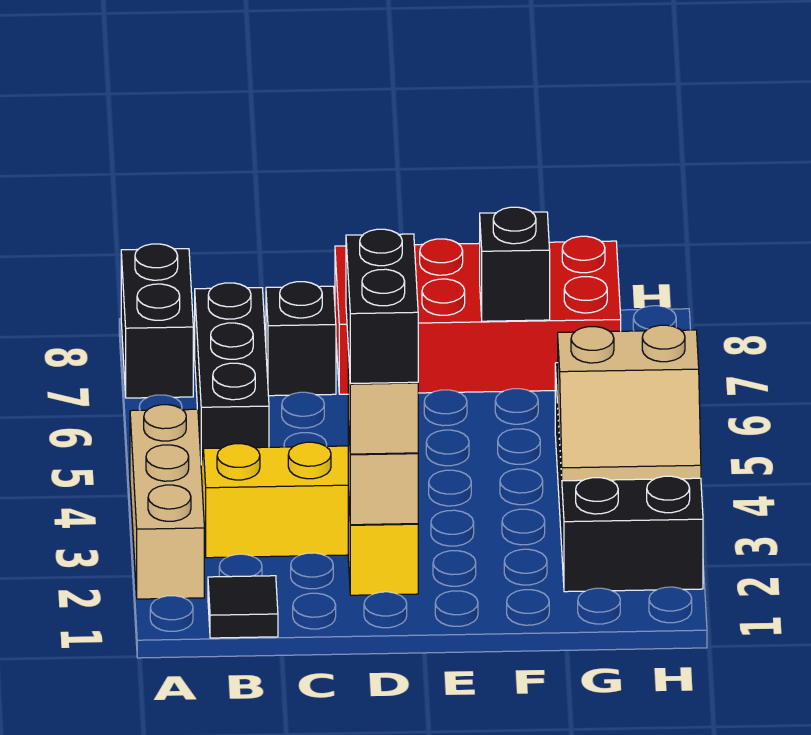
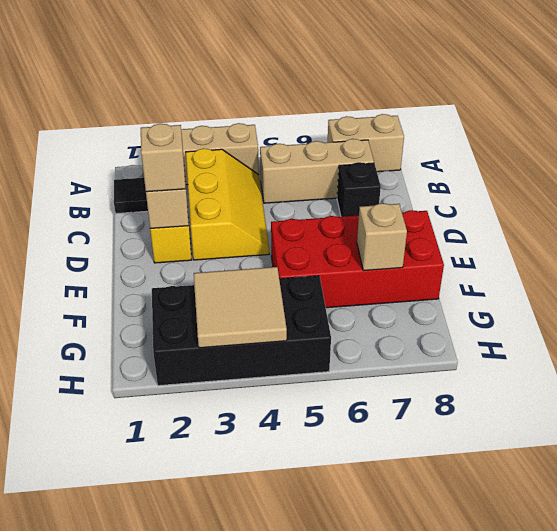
black brick A7:A8 level 1 -> tan brick A7:A8 level 1
black brick B5:B7 level 1 -> tan brick B5:B7 level 1
black brick D2:D3 level 4 -> none
red brick D7:G8 level 1 -> red brick E5:F8 level 1
black brick F7 level 2 -> tan brick F7 level 2
tan slope G3:H4 level 2 top 4 -> tan tile G3:H4 level 2

